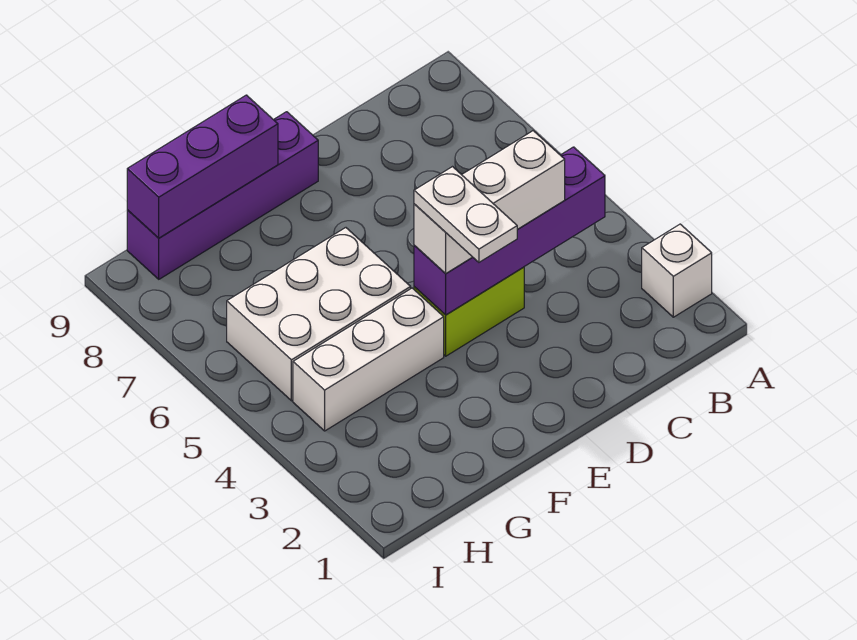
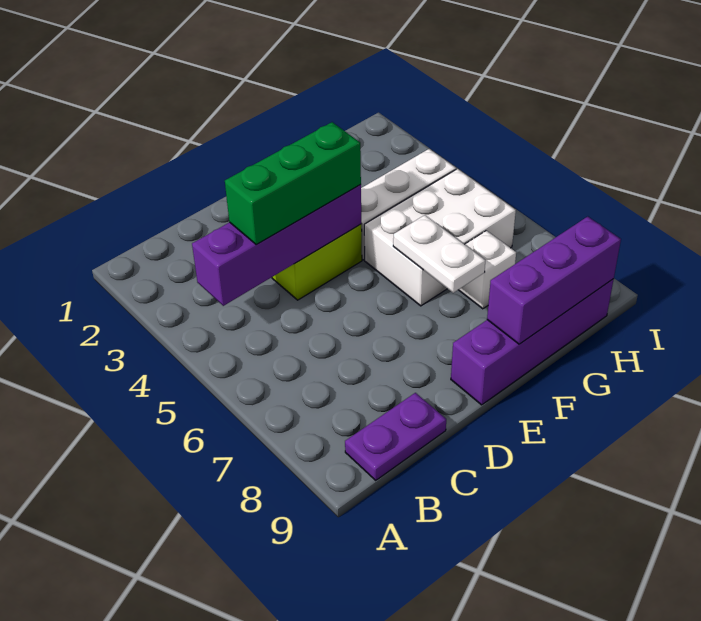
white brick A2 level 1 -> white brick G7 level 1
none -> purple plate B9:C9 level 1
white brick C4:E4 level 3 -> green brick C4:E4 level 3
white plate E3:E4 level 4 -> white plate F6:F7 level 2

